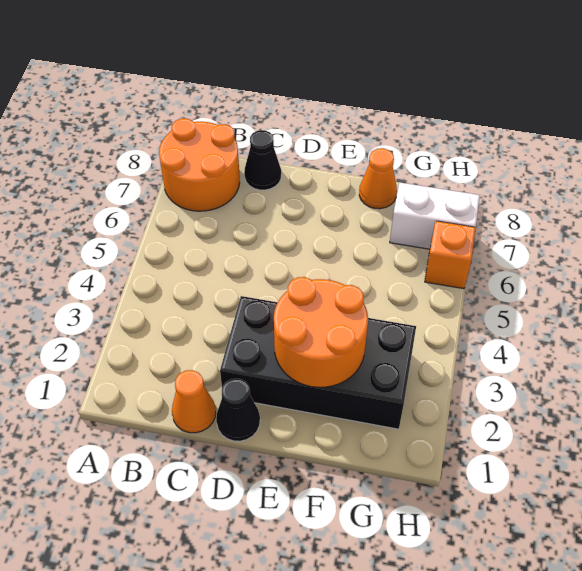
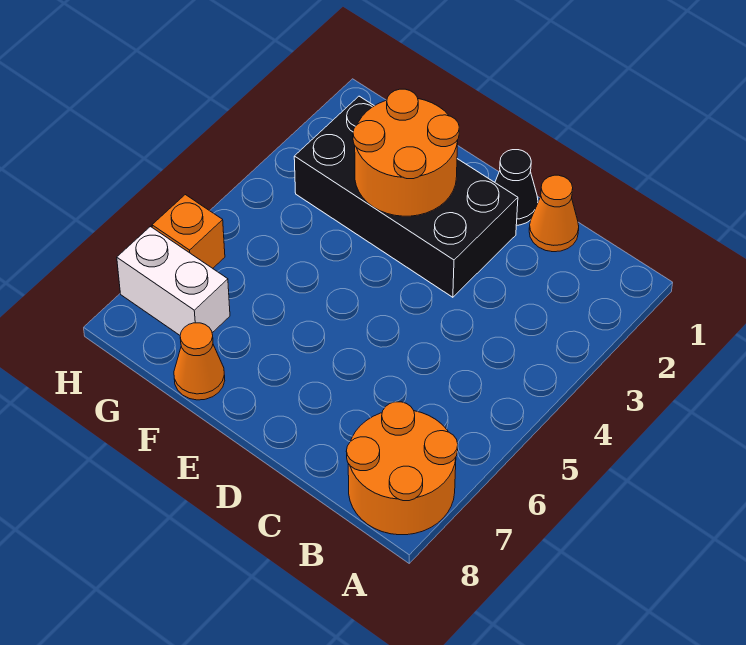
black cone C8 level 1 -> none

